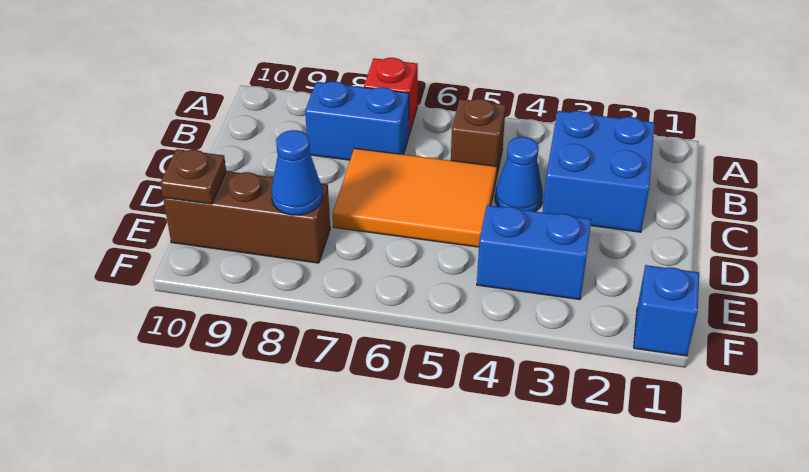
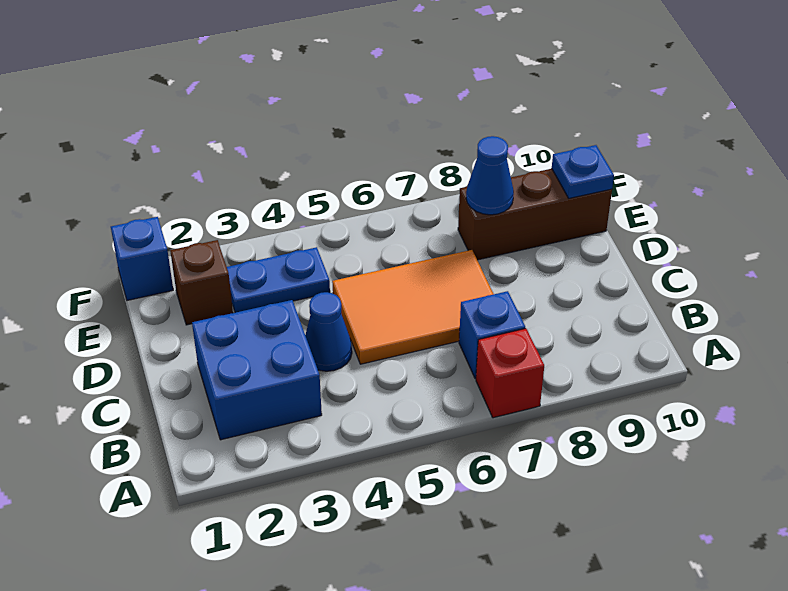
brown brick B5 level 1 -> brown brick E2 level 1
blue brick B7:B8 level 1 -> blue brick B7 level 1
blue brick E3:E4 level 1 -> blue plate E3:E4 level 1
brown plate E10 level 2 -> blue plate E10 level 2

